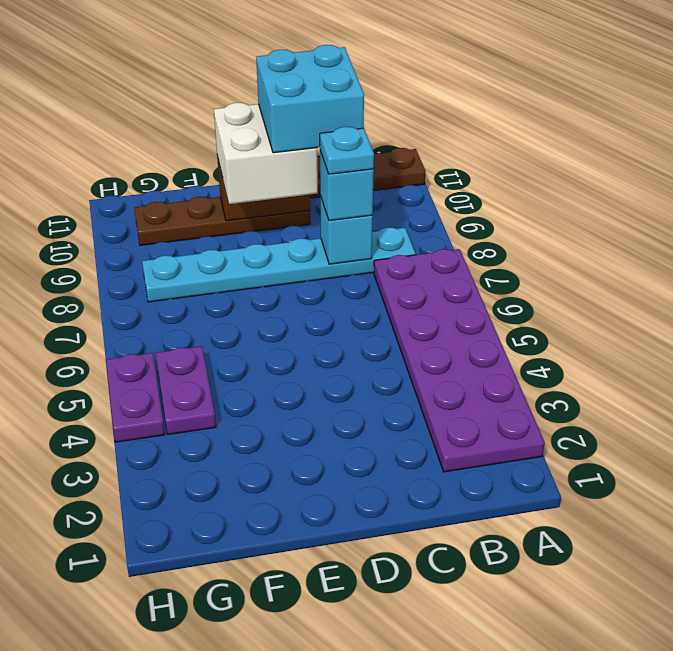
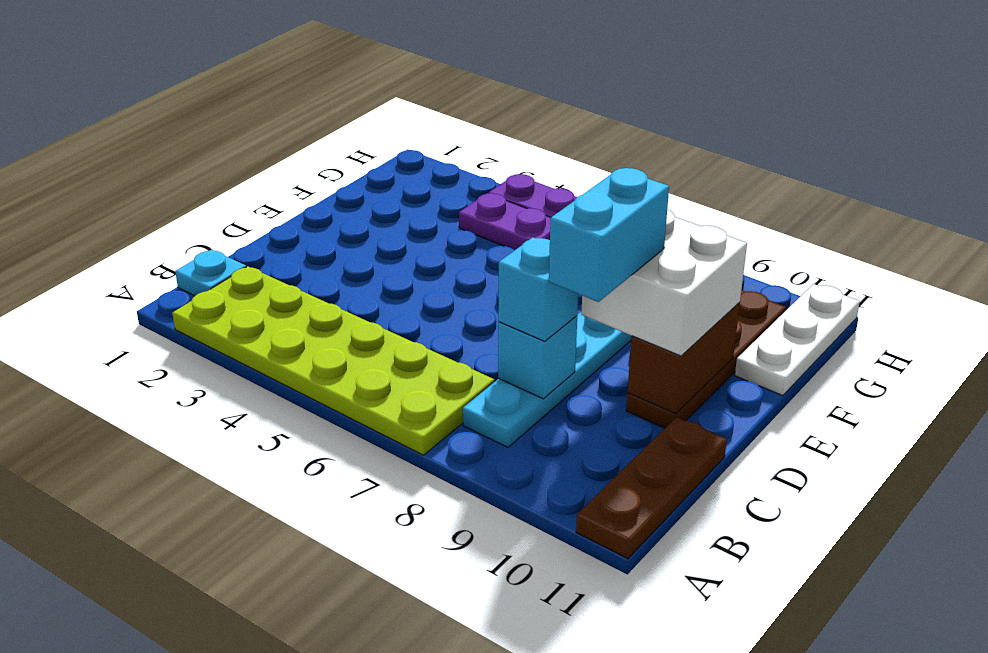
purple plate A2:B7 level 1 -> lime plate A2:B7 level 1
cyan plate C8 level 4 -> cyan plate B1 level 1
cyan brick C9:D10 level 4 -> cyan brick C9:D9 level 4
none -> white plate F11:H11 level 1

